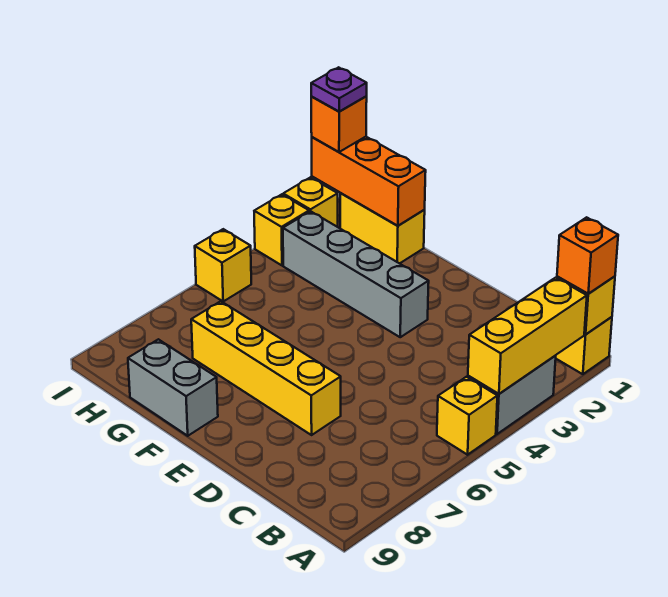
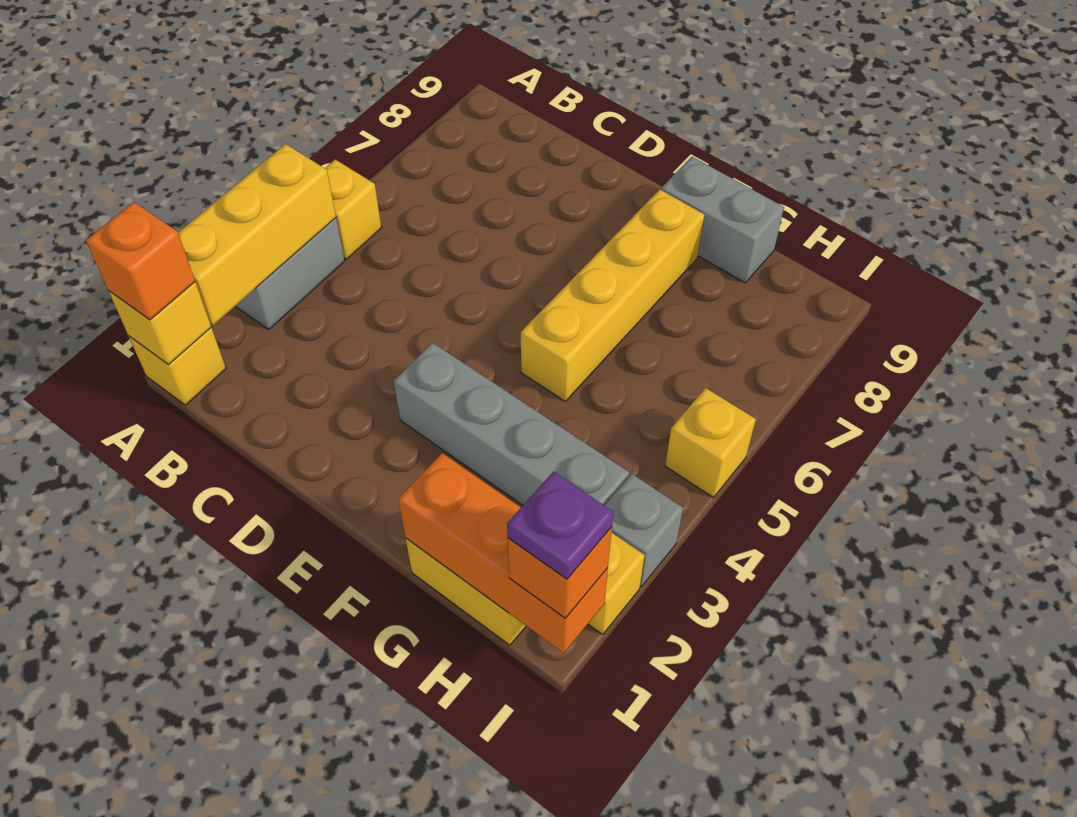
yellow brick D7:G7 level 1 -> yellow brick F5:F8 level 1
yellow brick I3 level 1 -> grey brick I3 level 1

